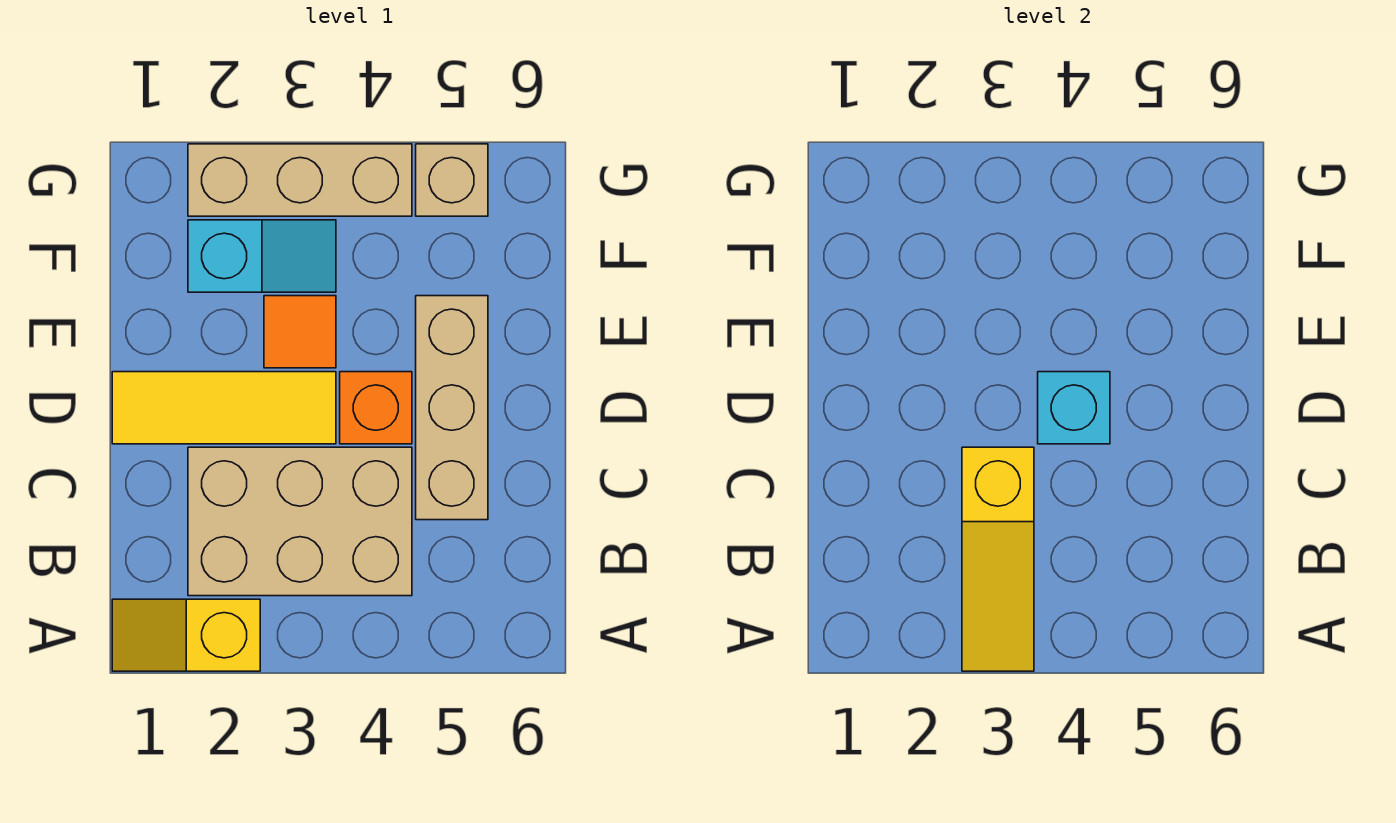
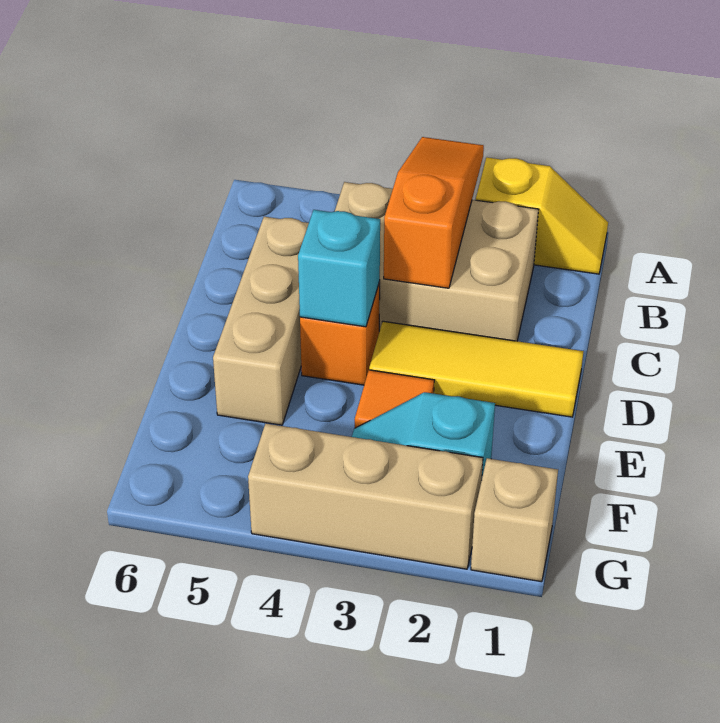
yellow slope A3:C3 level 2 top C -> orange slope A3:C3 level 2 top C
tan brick G5 level 1 -> tan brick G1 level 1

